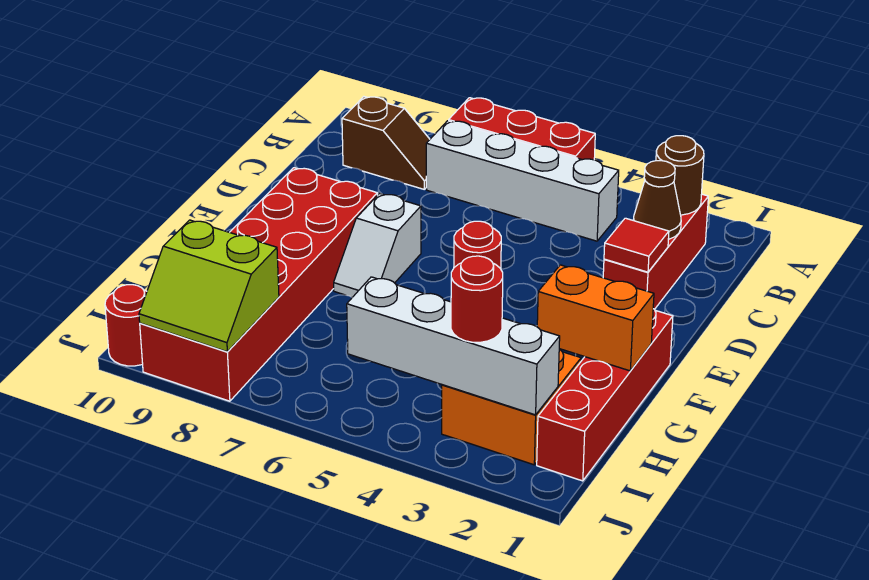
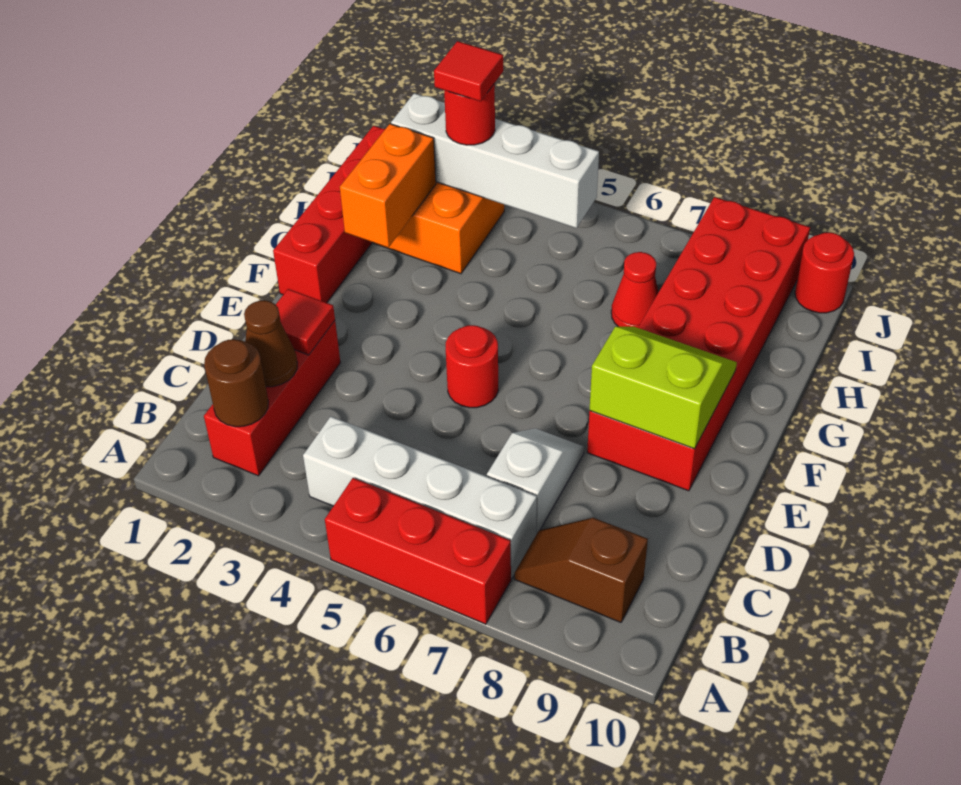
white slope E7:F7 level 1 top E -> white slope C7:D7 level 1 top C
orange brick G1:G2 level 2 -> orange brick G2:H2 level 2
none -> red cone H7 level 1
none -> red tile I3 level 4
lime slope I8:J9 level 2 top I -> lime slope E8:F9 level 2 top E

